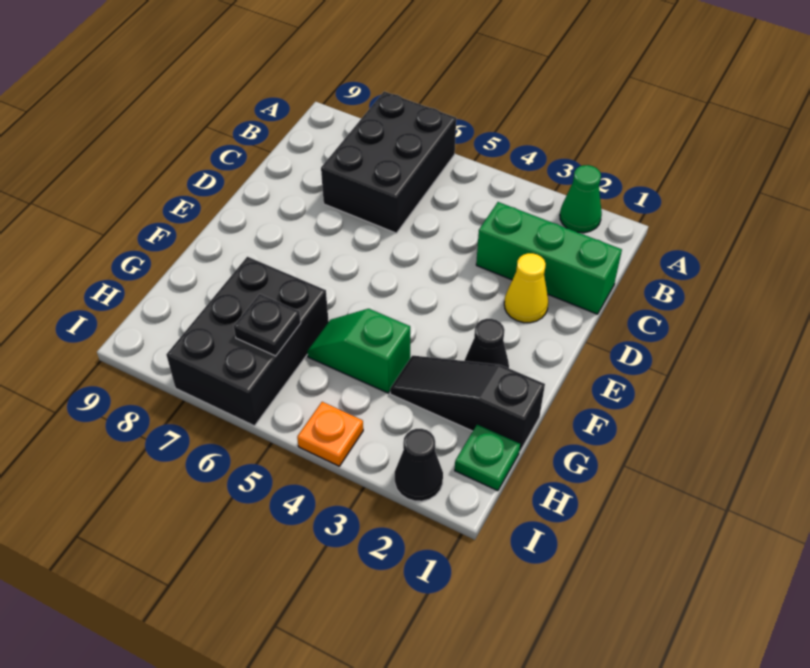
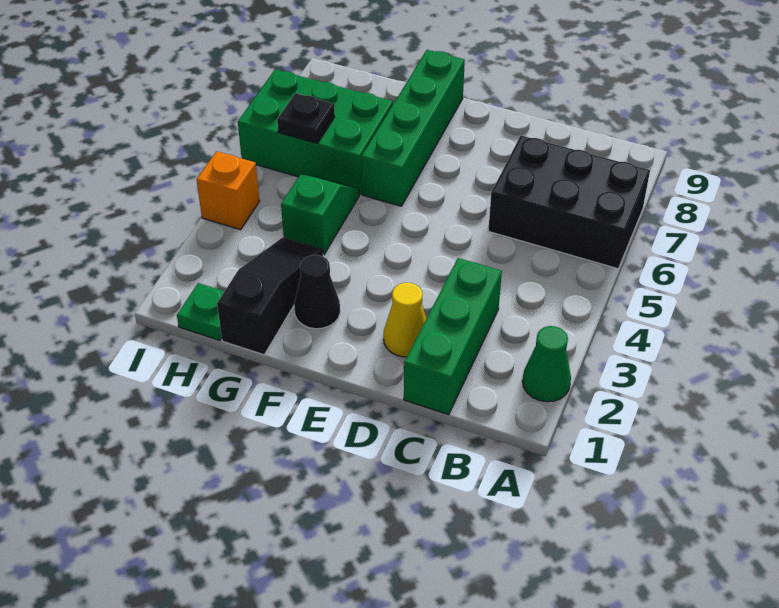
none -> green brick F6:F9 level 1
black brick G6:I7 level 1 -> green brick G6:I7 level 1
black cone I2 level 1 -> none
orange plate I4 level 1 -> orange brick I4 level 1

